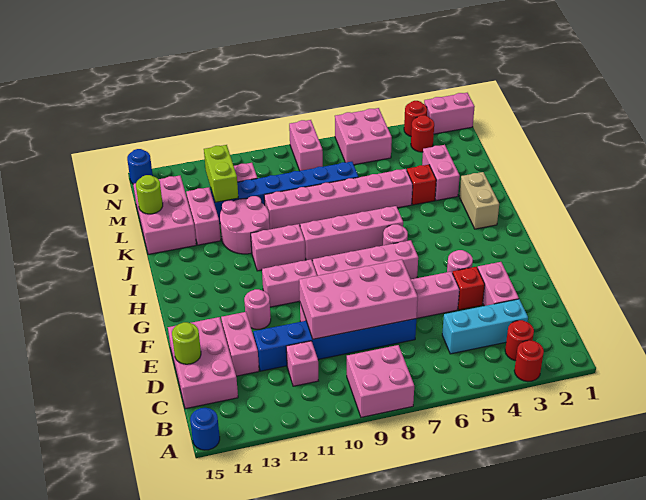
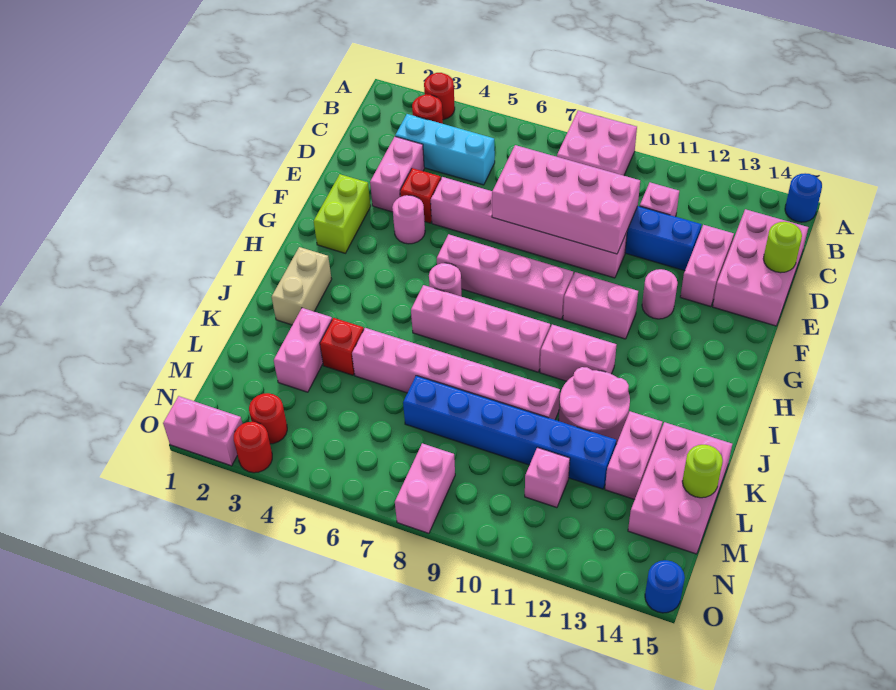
lime brick L12:M12 level 2 -> lime brick F2:G2 level 1
pink brick N5:O6 level 1 -> none

